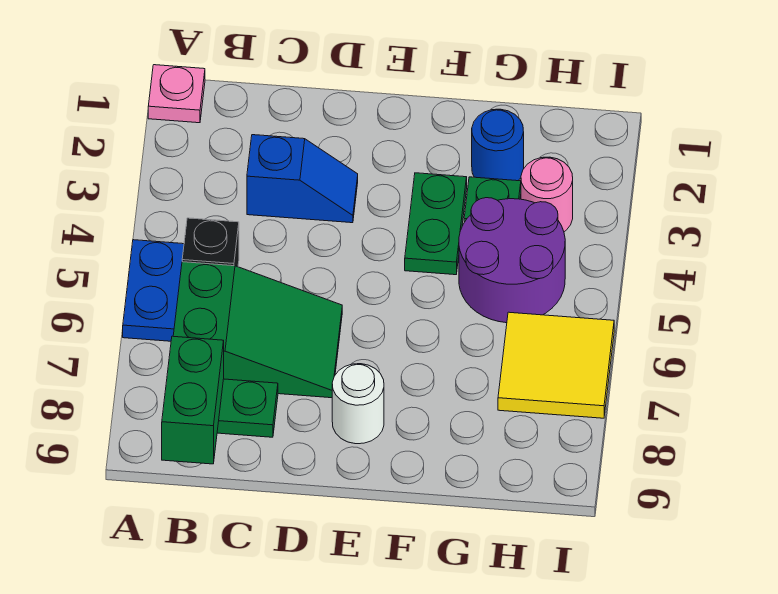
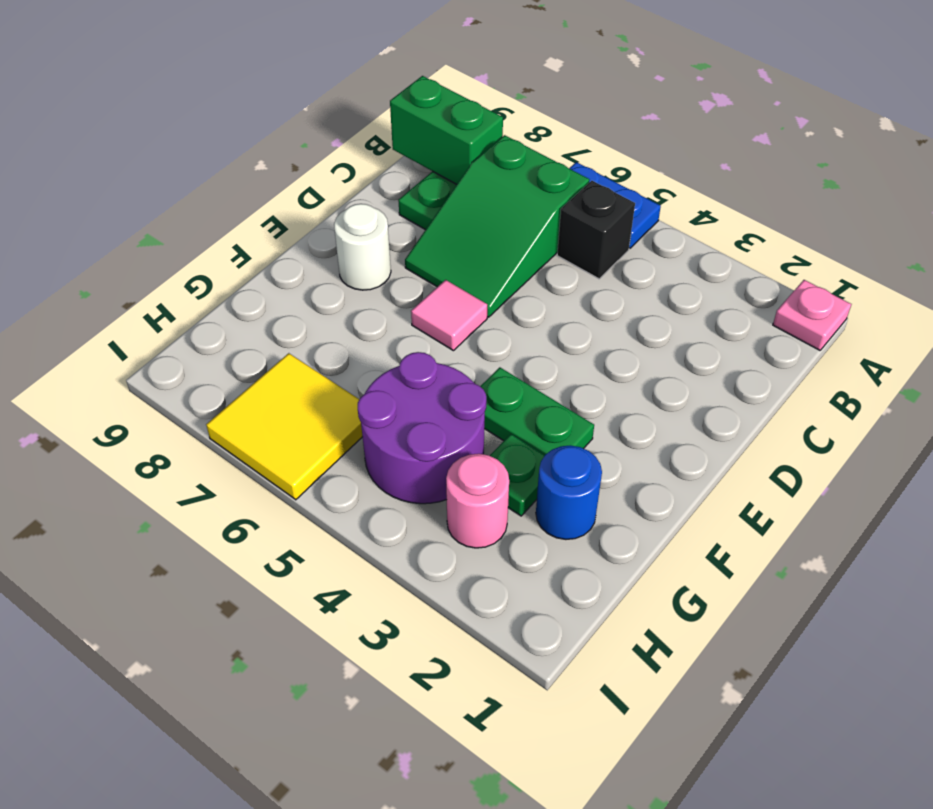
blue slope C3:D3 level 1 top C -> none
none -> pink tile E6 level 1

